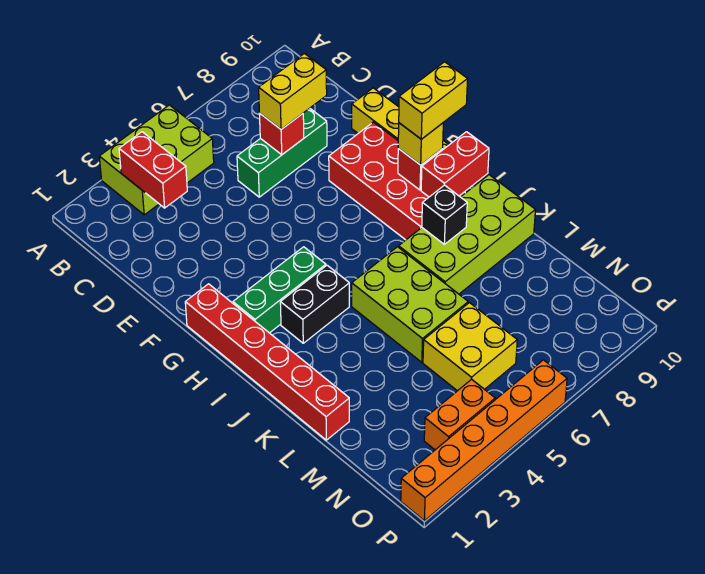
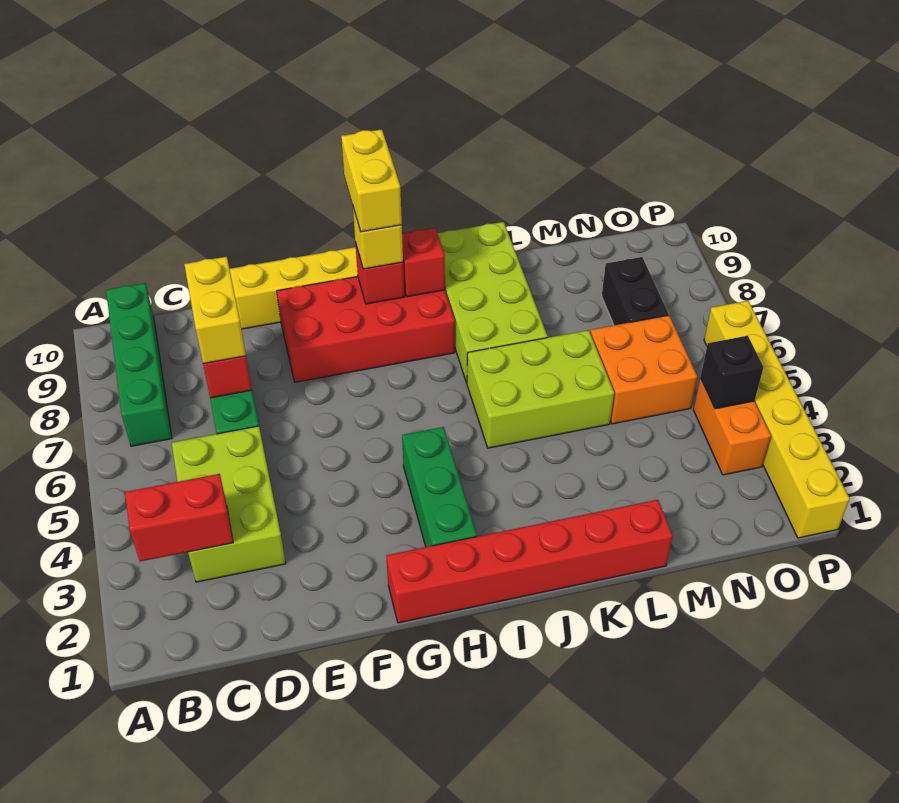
lime brick A3:B5 level 1 -> lime brick C3:D5 level 1
none -> green brick B7:B10 level 1
black brick I3:I4 level 1 -> black brick N7:N8 level 1
red brick I9:I10 level 2 -> red brick I9 level 2
black brick J8 level 2 -> black brick O4 level 2
yellow brick M5:N6 level 1 -> orange brick M5:N6 level 1
orange brick P1:P6 level 1 -> yellow brick P1:P6 level 1

